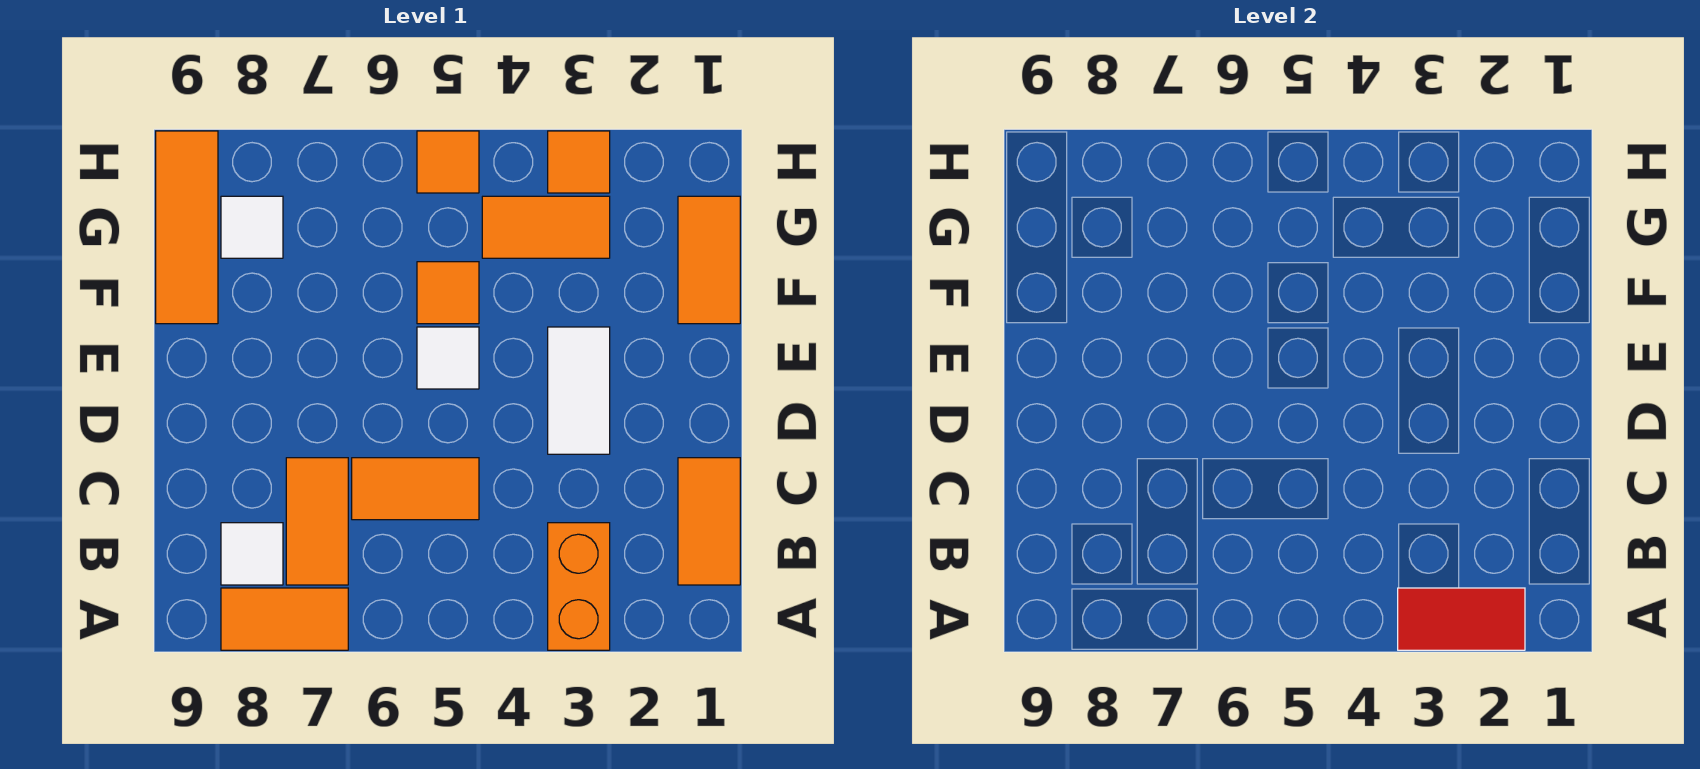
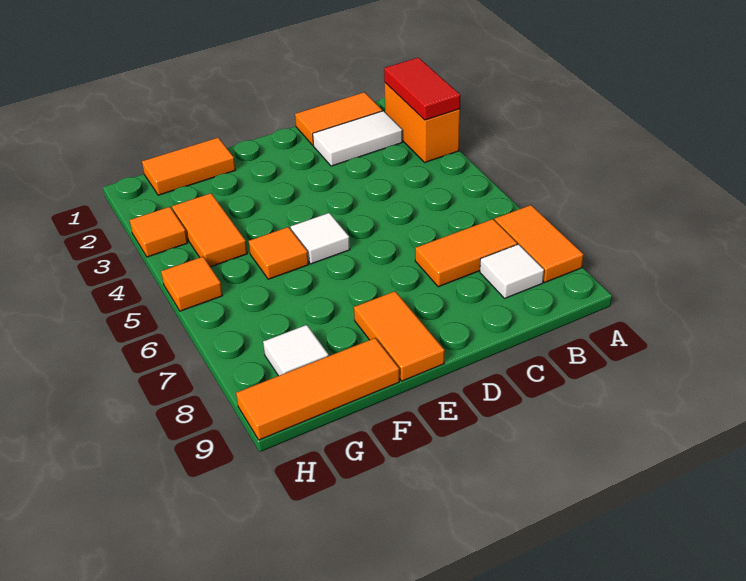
orange brick A3:B3 level 1 -> orange brick A2:A3 level 1
orange tile C5:C6 level 1 -> orange tile E8:E9 level 1
white tile D3:E3 level 1 -> white tile B2:C2 level 1

